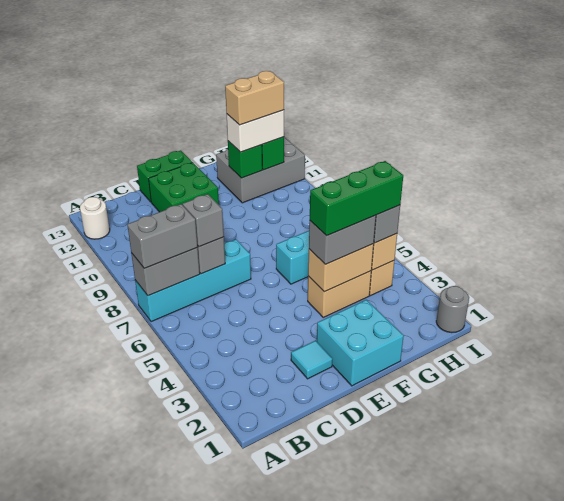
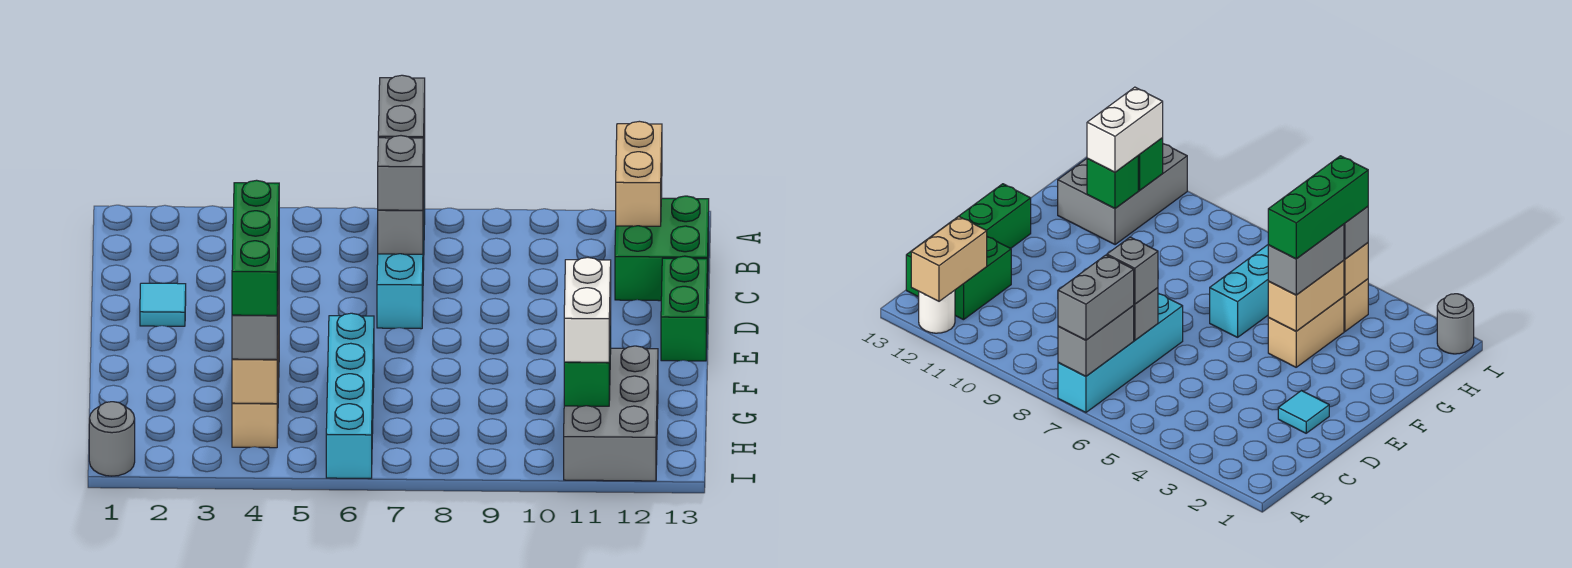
green brick D11:E12 level 1 -> green brick B12:C13 level 1
cyan brick E1:F2 level 1 -> none
tan brick G11:H11 level 4 -> tan brick A12:B12 level 2

